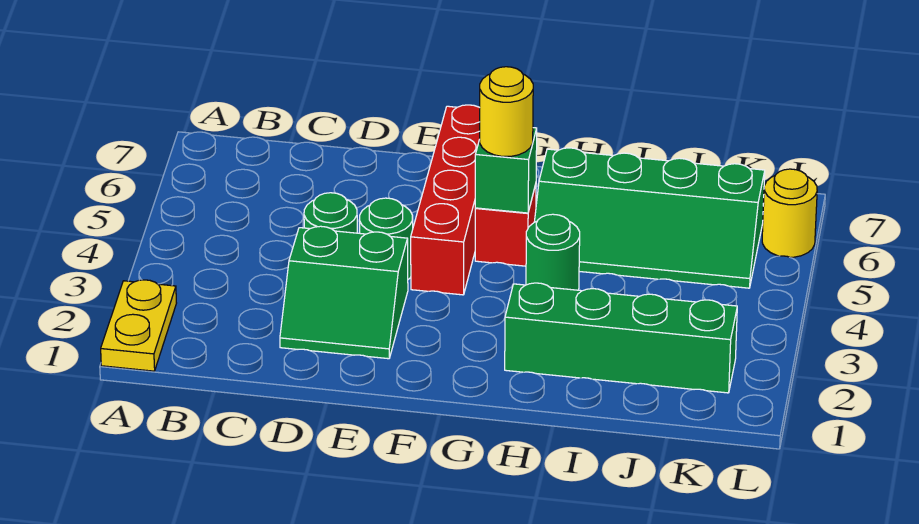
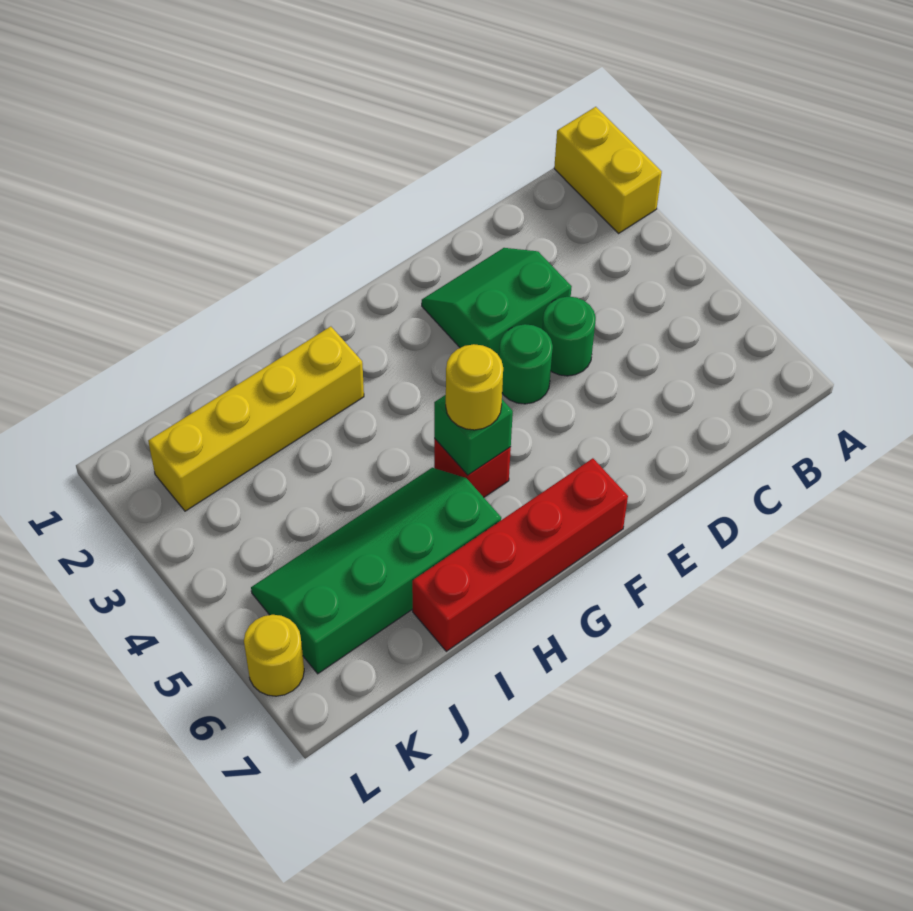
yellow plate A1:A2 level 1 -> yellow brick A1:A2 level 1
red brick F4:F7 level 1 -> red brick F7:I7 level 1
green brick H2:K2 level 1 -> yellow brick H2:K2 level 1
green round brick H4 level 1 -> none

